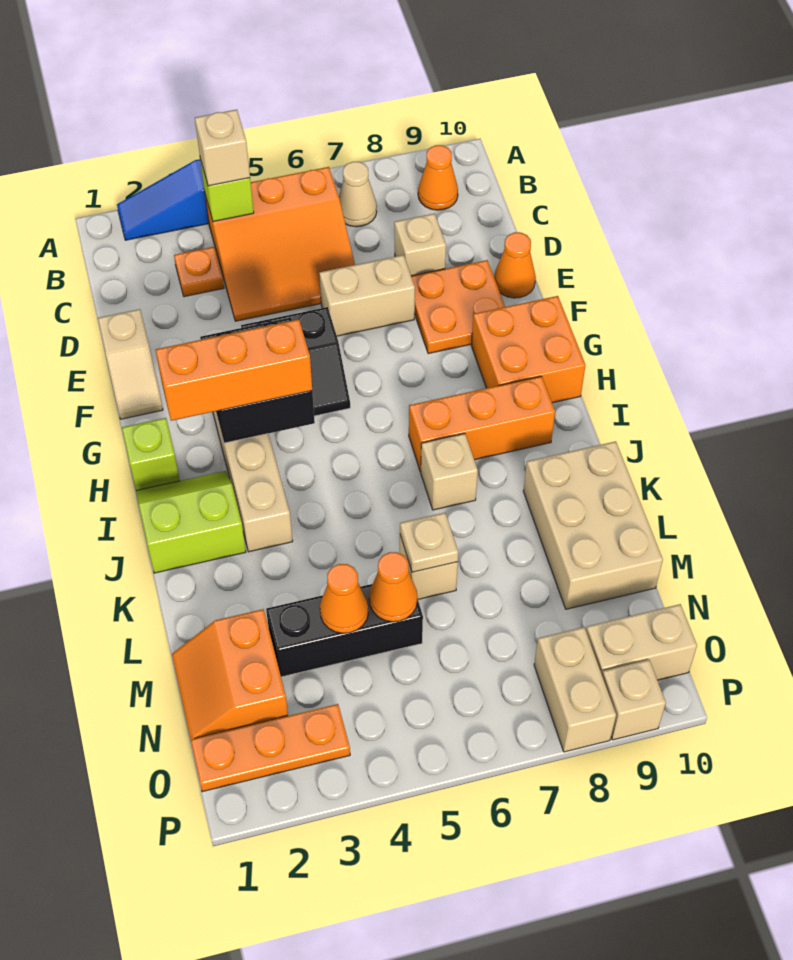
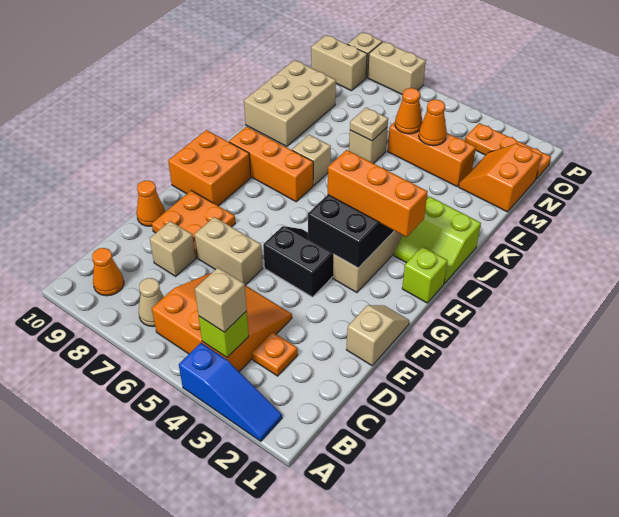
orange slope M1:N2 level 1 top 2 -> orange slope M1:N2 level 1 top 1
black brick M3:M5 level 1 -> orange brick M3:M5 level 1
tan brick O8:P8 level 1 -> tan brick P7:P8 level 1

